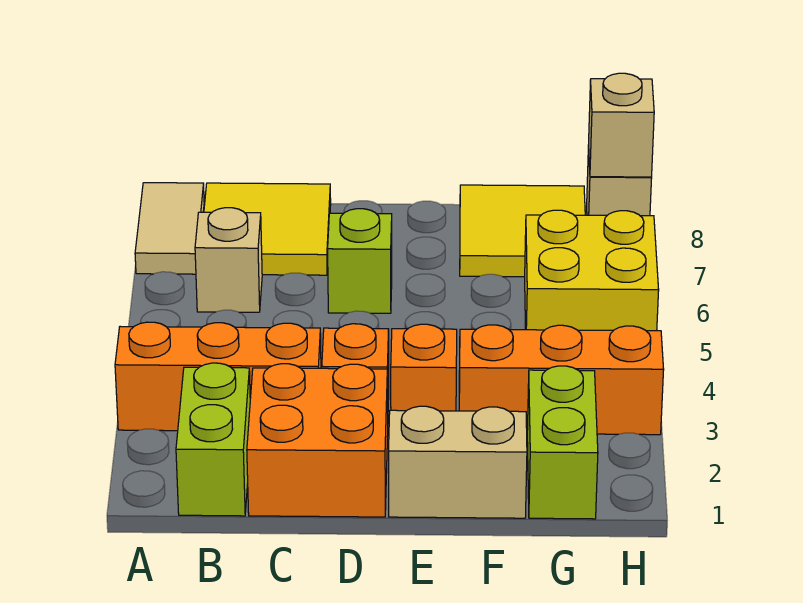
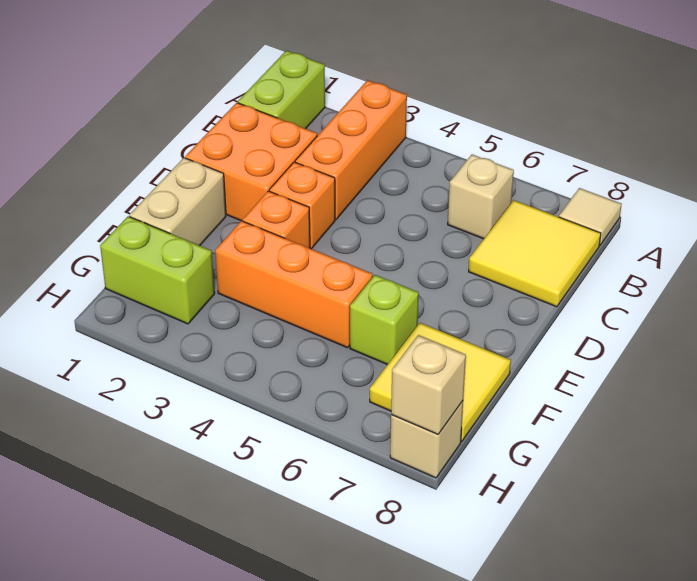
tan tile A7:A8 level 1 -> tan tile A8 level 1
lime brick B1:B2 level 1 -> lime brick A1:B1 level 1
lime brick D6 level 1 -> lime brick F6 level 1
orange brick F3:H3 level 1 -> orange brick F3:F5 level 1
yellow brick G5:H6 level 1 -> none

